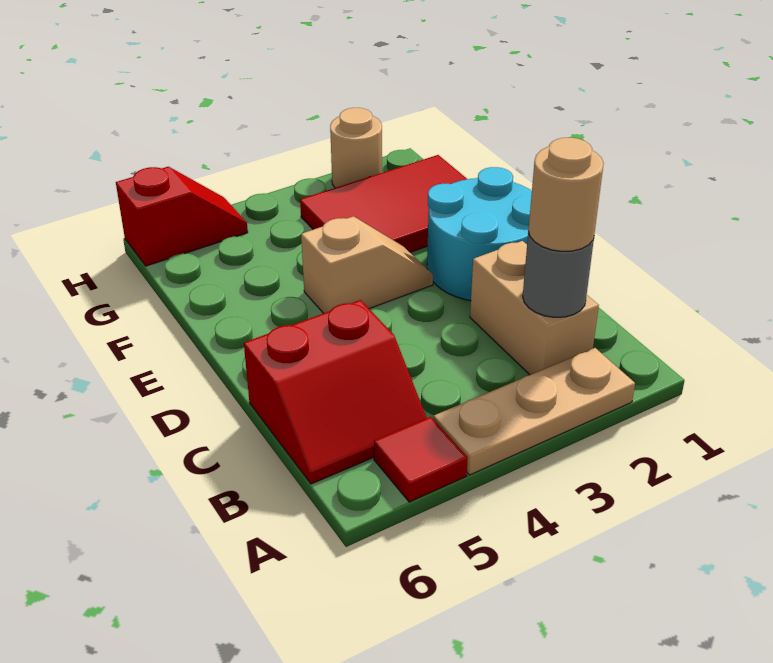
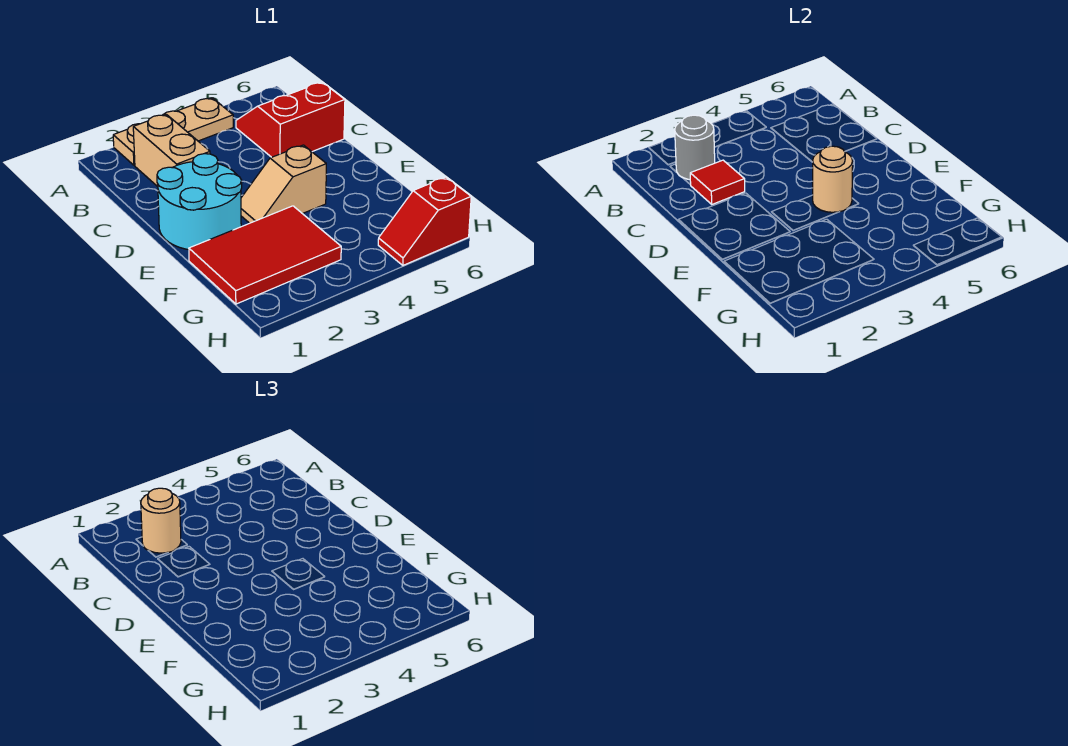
red tile A5 level 1 -> red tile C2 level 2
tan round brick H2 level 1 -> tan round brick E4 level 2

